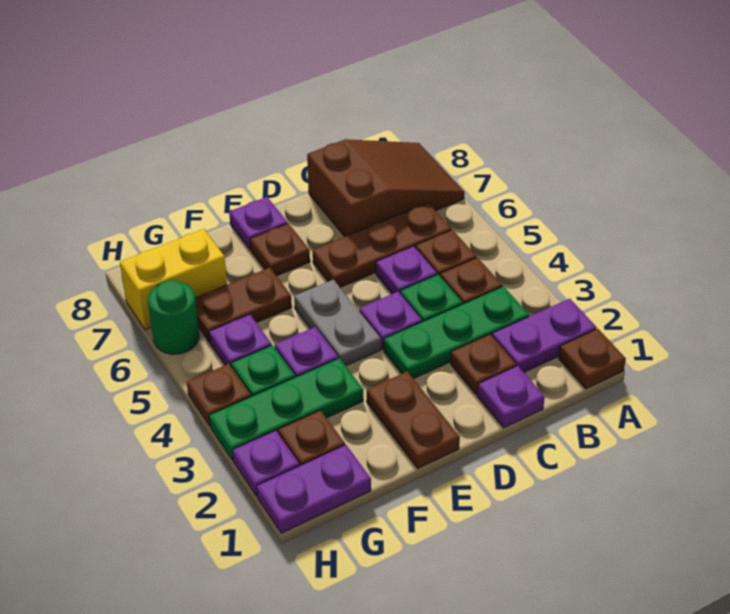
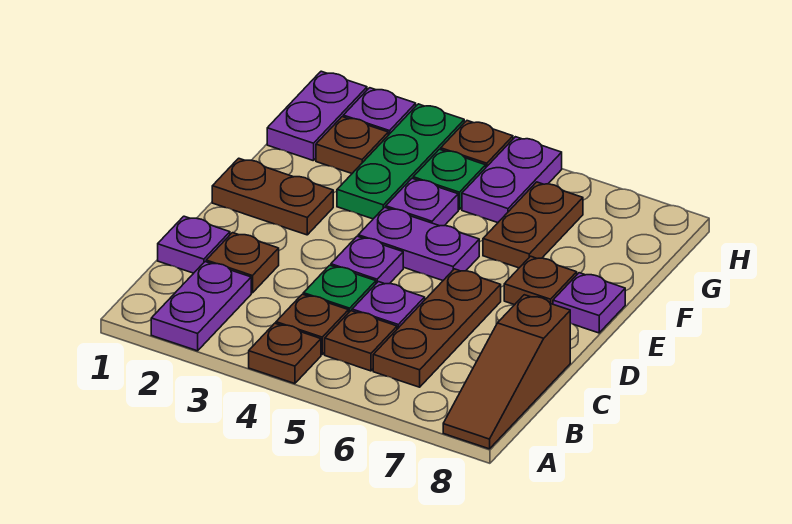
brown plate A1 level 1 -> brown plate A4 level 1
brown slope A7:C8 level 1 top C -> brown slope A8:C8 level 1 top C
green plate B3:D3 level 1 -> none
grey plate E4:E5 level 1 -> purple plate E4:E5 level 1
purple plate G5 level 1 -> purple plate G5:H5 level 1
yellow brick G7:H7 level 1 -> none
green round brick H6 level 1 -> none

